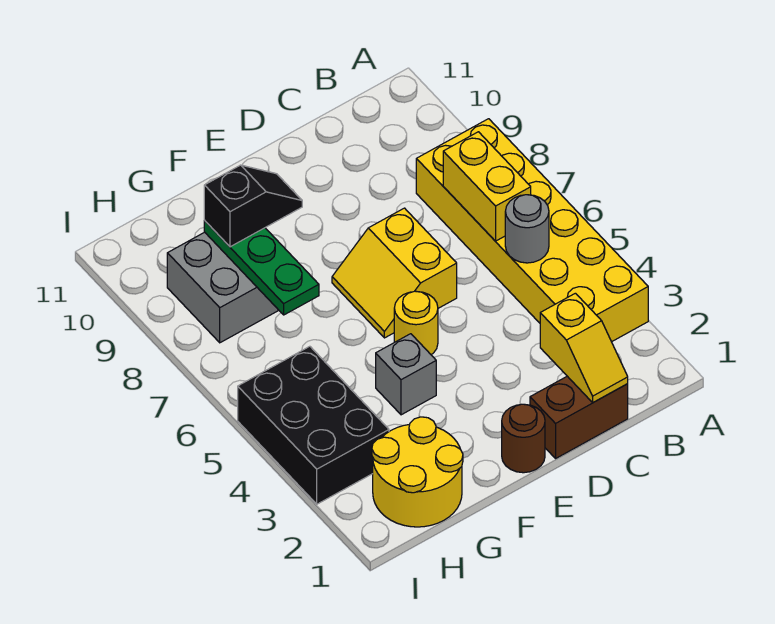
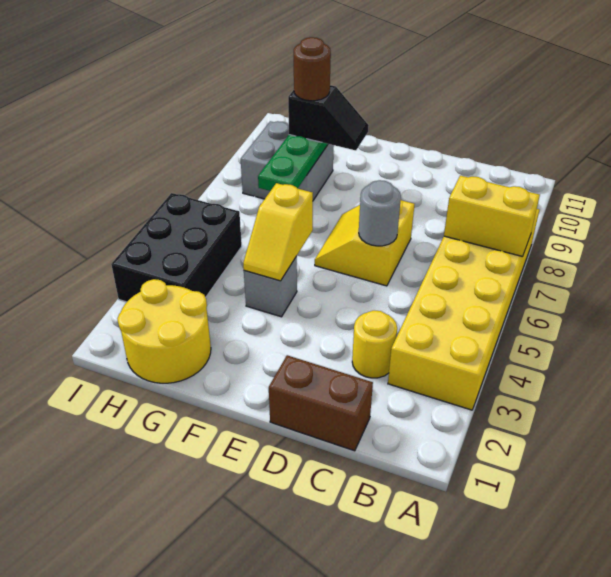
grey round brick B5 level 2 -> grey round brick D6 level 2
yellow brick B6:B7 level 2 -> yellow brick A7:B7 level 2
yellow slope C1:C2 level 2 top 2 -> yellow slope F4:F5 level 2 top 5
brown round brick E1 level 1 -> brown round brick G9 level 4
yellow round brick E5 level 1 -> yellow round brick C3 level 1

